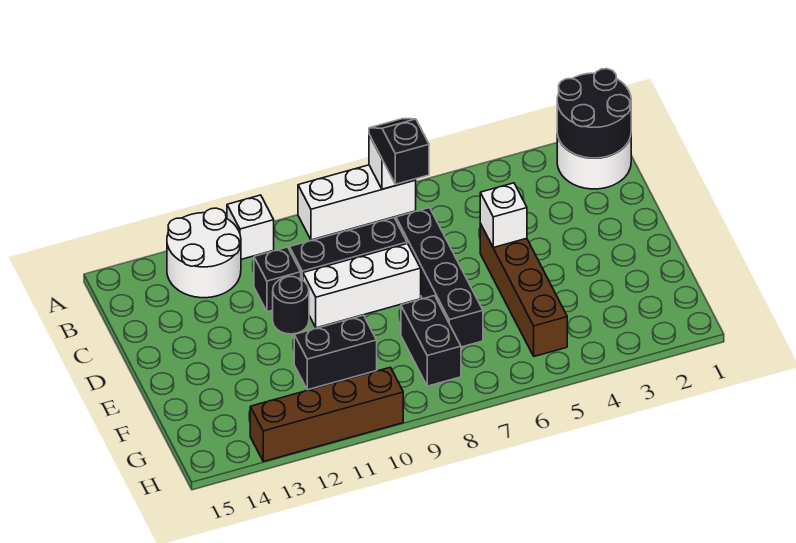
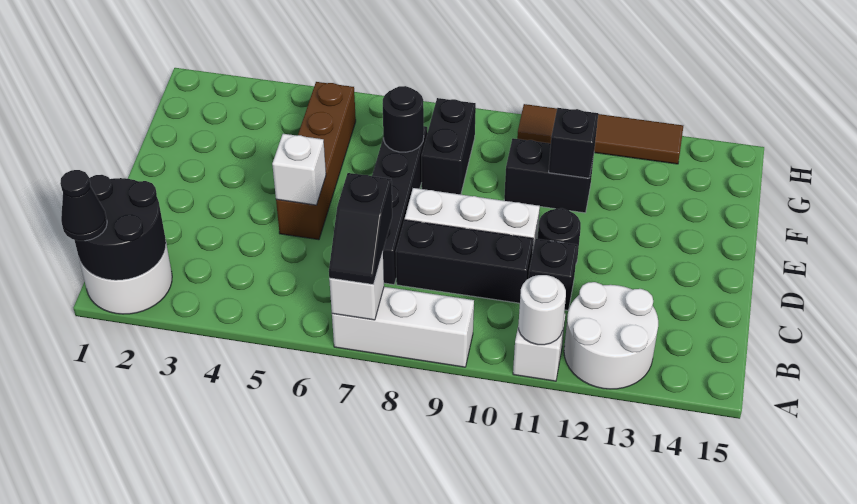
none -> black cone A1 level 3
none -> white round brick A11 level 2
none -> black round brick F7 level 2
none -> black brick F11 level 2
brown brick H10:H13 level 1 -> brown tile H10:H13 level 1

